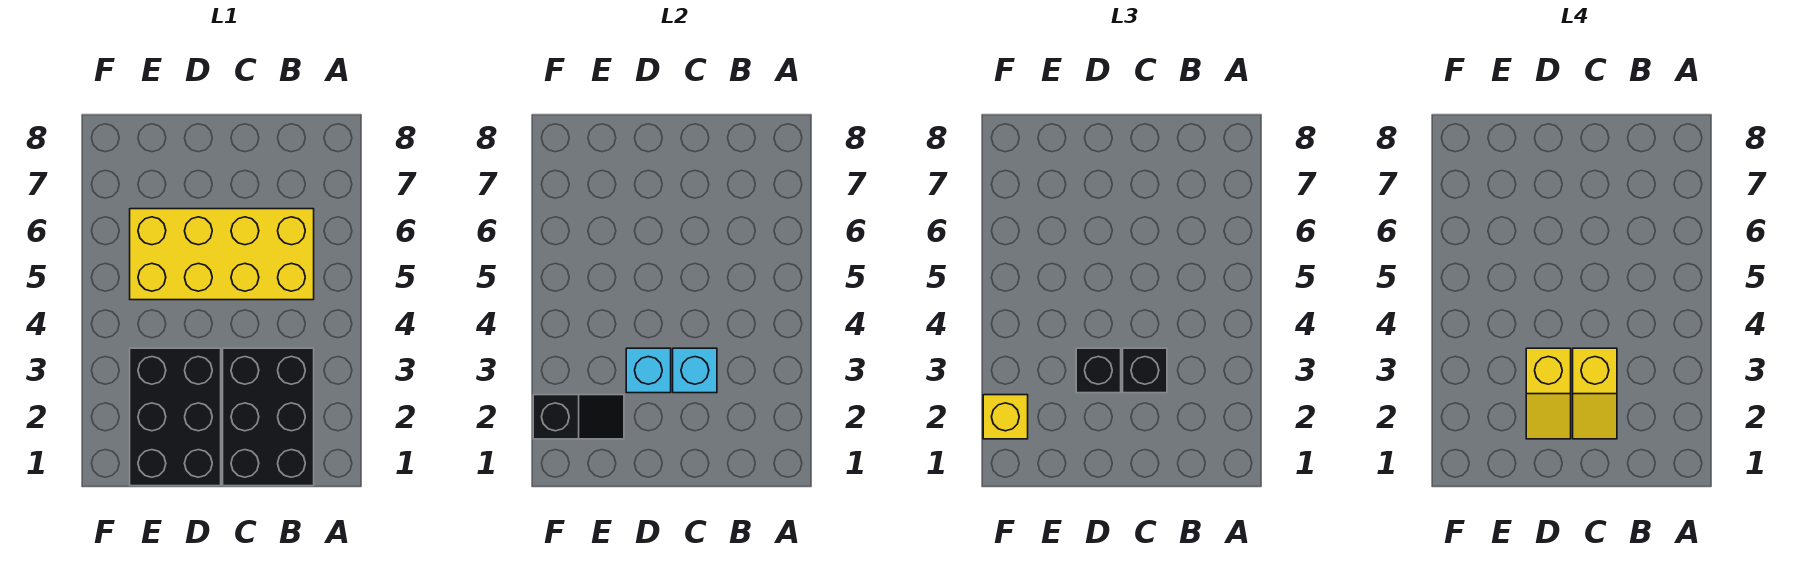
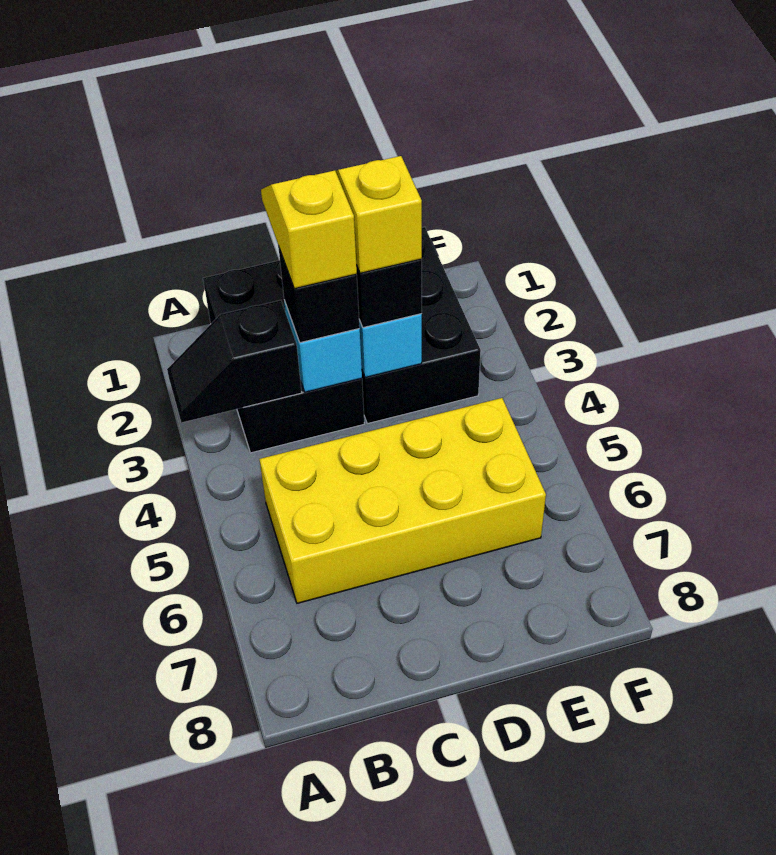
black slope E2:F2 level 2 top F -> black slope A3:B3 level 2 top B
yellow brick F2 level 3 -> none

